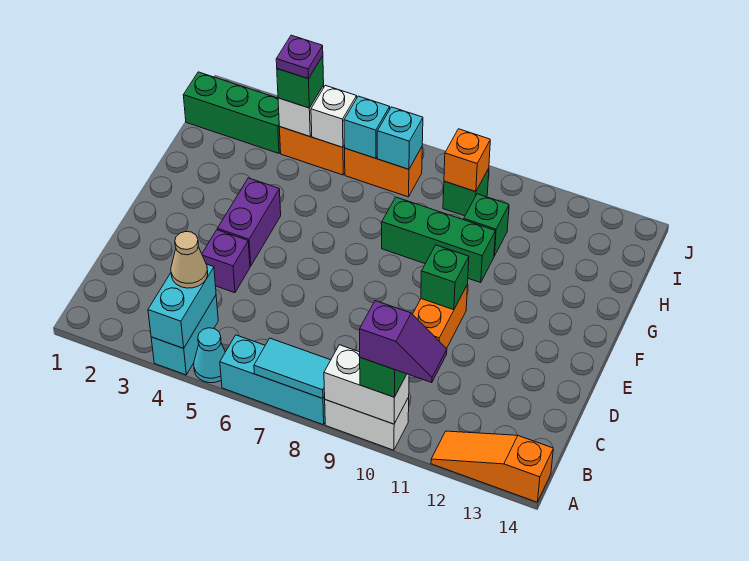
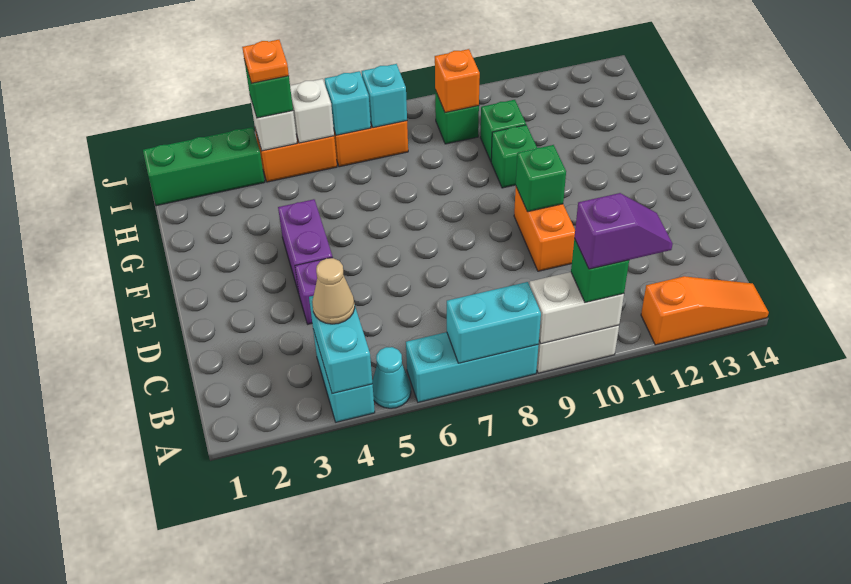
cyan tile A7:A8 level 2 -> cyan brick A7:A8 level 2
orange slope A12:A14 level 1 top 14 -> orange slope A12:A14 level 1 top 12
green brick G8:G10 level 1 -> green brick G10 level 1
purple plate I4 level 4 -> orange plate I4 level 4

